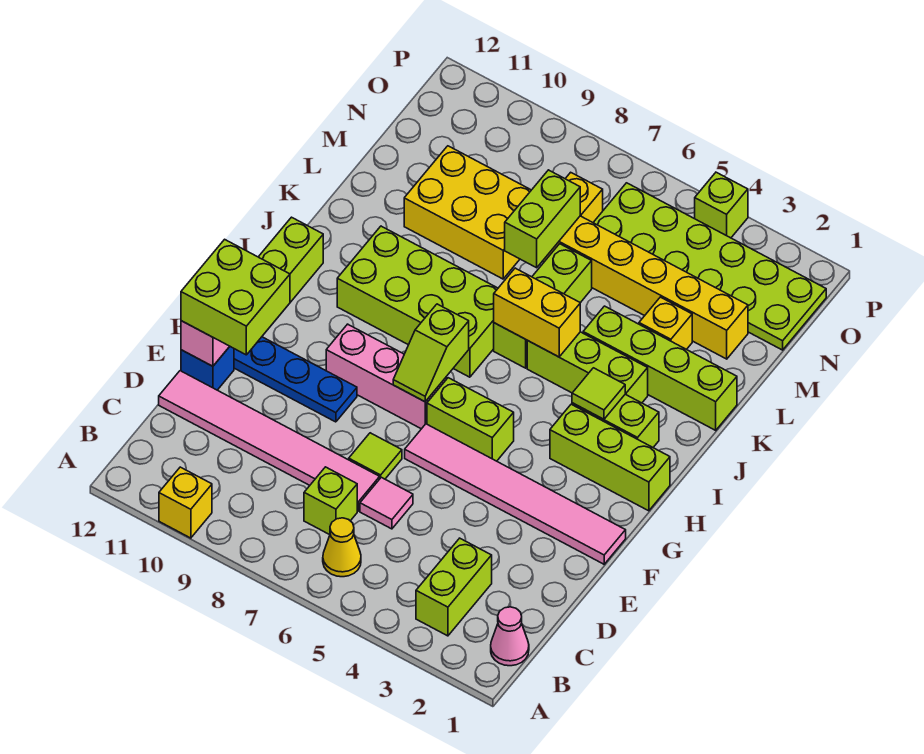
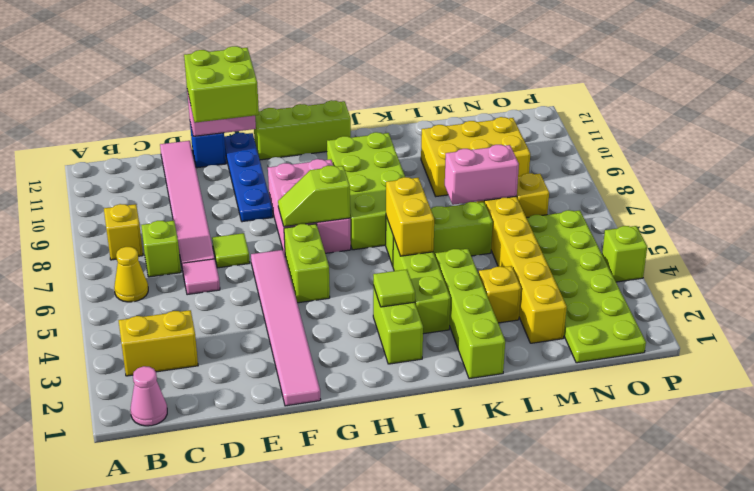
yellow brick A10 level 1 -> yellow brick B8 level 1
lime brick B3:C3 level 1 -> yellow brick B3:C3 level 1
pink brick G7:G9 level 1 -> pink brick G7:H9 level 1
lime brick H1:H3 level 1 -> none
lime brick L7:M7 level 2 -> pink brick L7:M7 level 2
yellow brick L8:M10 level 1 -> yellow brick L9:N10 level 1

